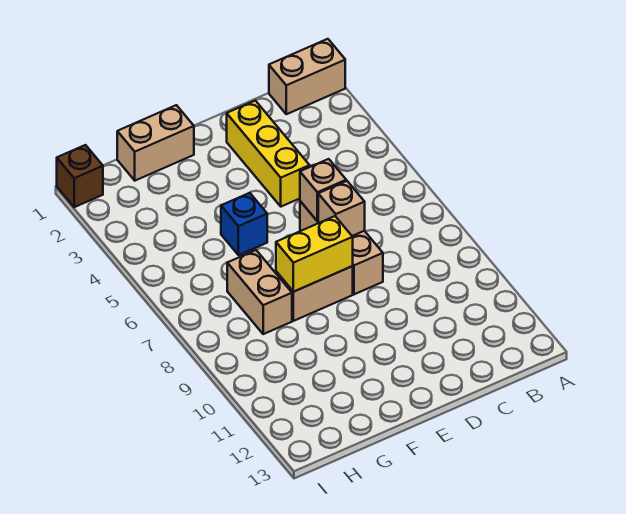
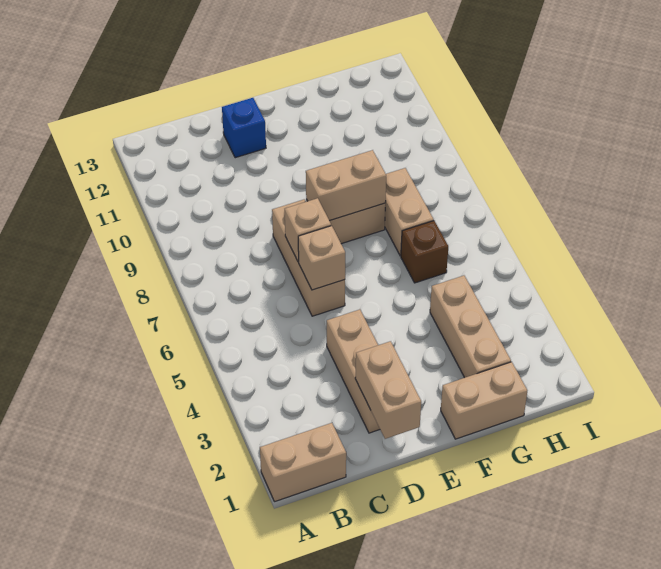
none -> tan brick D1:D2 level 2
yellow brick D2:D4 level 1 -> tan brick D2:D4 level 1
yellow brick E8:F8 level 2 -> tan brick E8:F8 level 2
blue brick F5 level 1 -> blue brick D12 level 1
none -> tan brick G2:G4 level 1
brown brick I1 level 1 -> brown brick G6 level 1

